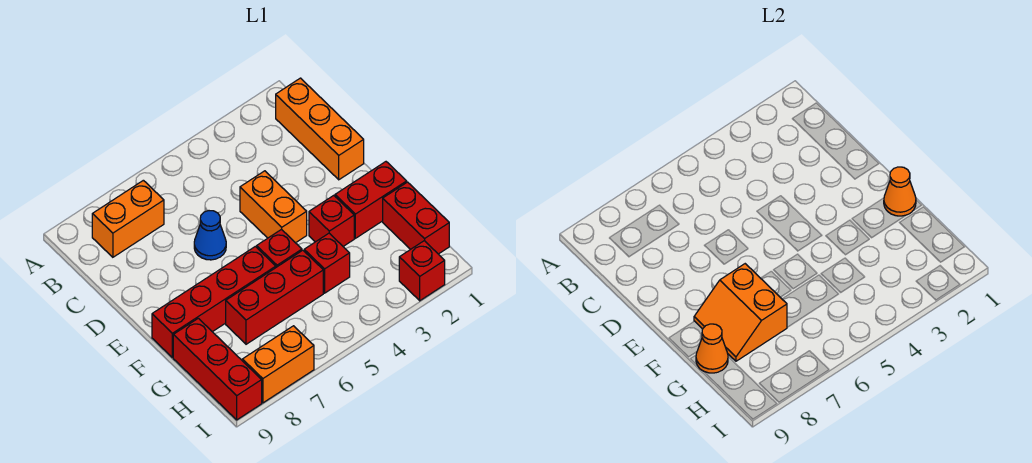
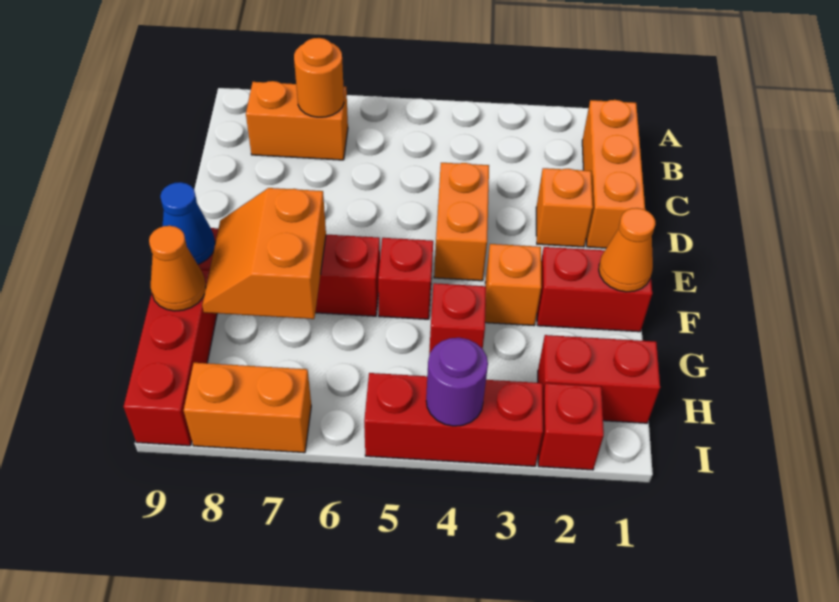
none -> orange round brick B7 level 2
none -> orange brick D2 level 1
blue cone D6 level 1 -> blue cone F9 level 2
red brick F3 level 1 -> orange brick F3 level 1
red brick G1:H1 level 1 -> red brick H1:H2 level 1
red brick G5:G7 level 1 -> red brick I3:I5 level 1
none -> purple round brick I4 level 2

